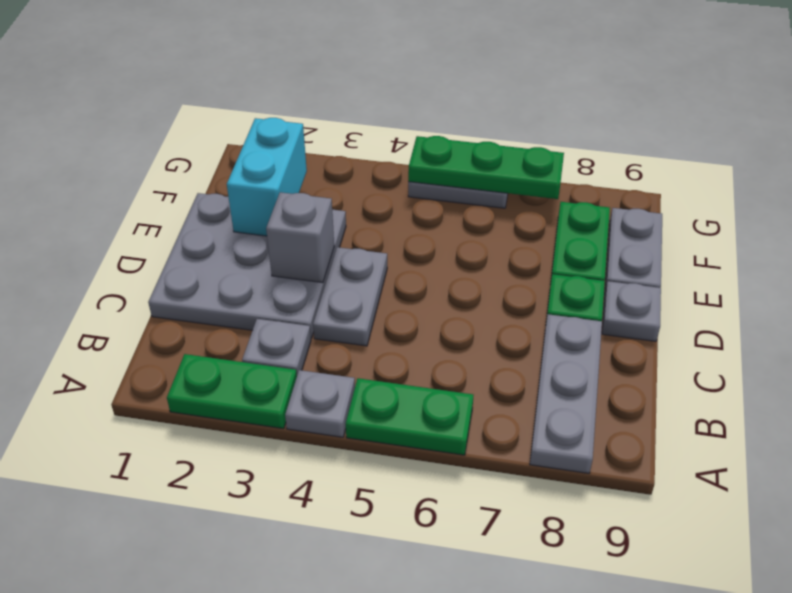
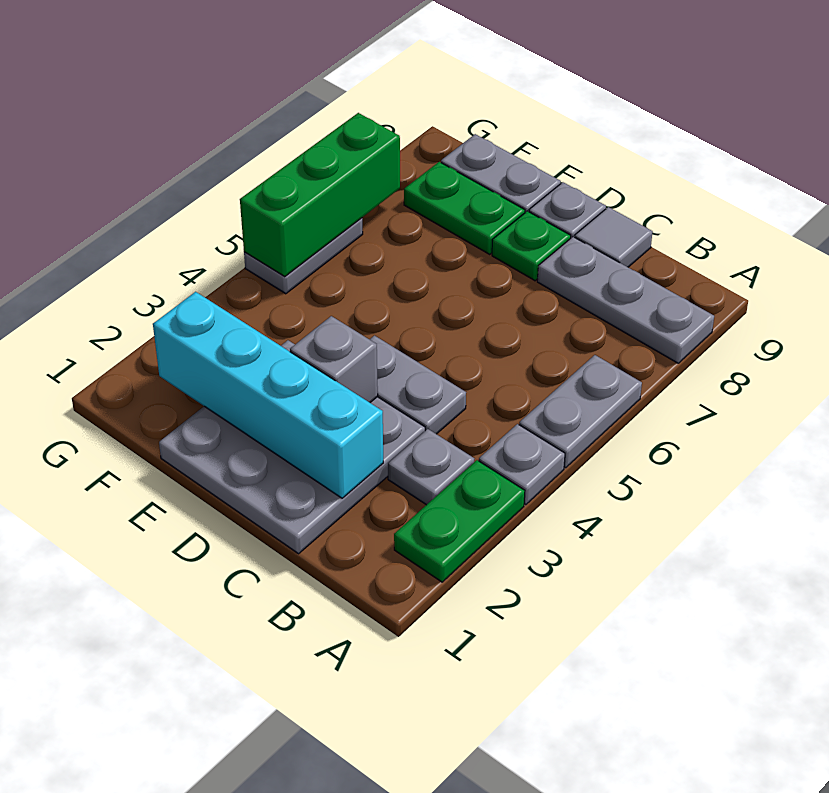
green plate A5:A6 level 1 -> grey plate A5:A6 level 1
none -> grey tile C9 level 1
cyan brick E2:F2 level 2 -> cyan brick C2:F2 level 2
green plate G5:G7 level 2 -> green brick G5:G7 level 2

